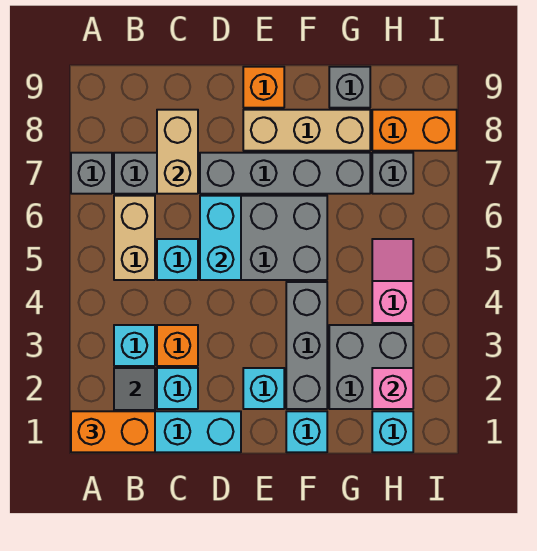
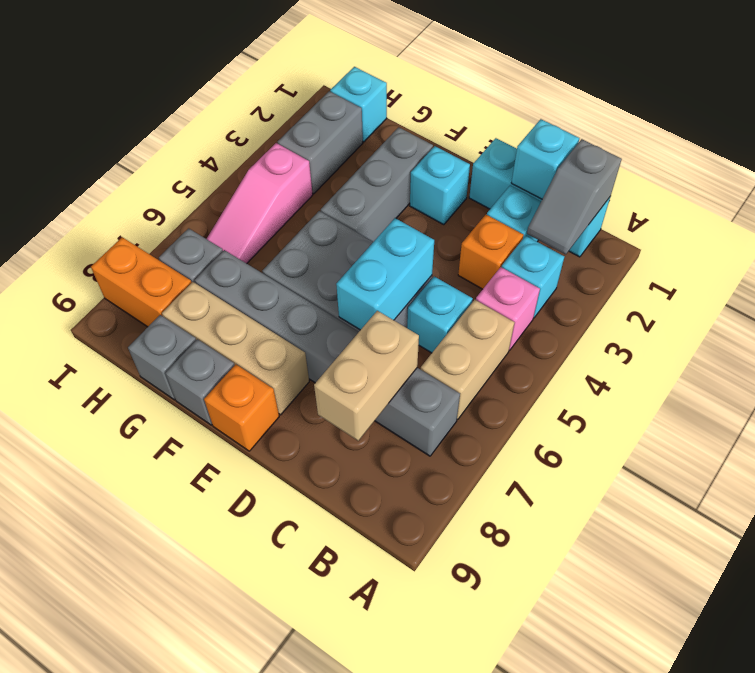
orange brick A1:B1 level 3 -> none
grey brick A7 level 1 -> grey brick F9 level 1
cyan brick F1 level 1 -> cyan brick C1 level 2
grey brick G2:H3 level 1 -> grey brick H2:H3 level 1
pink brick H2 level 2 -> pink brick B4 level 1
pink slope H4:H5 level 1 top 4 -> pink slope H4:H6 level 1 top 4

